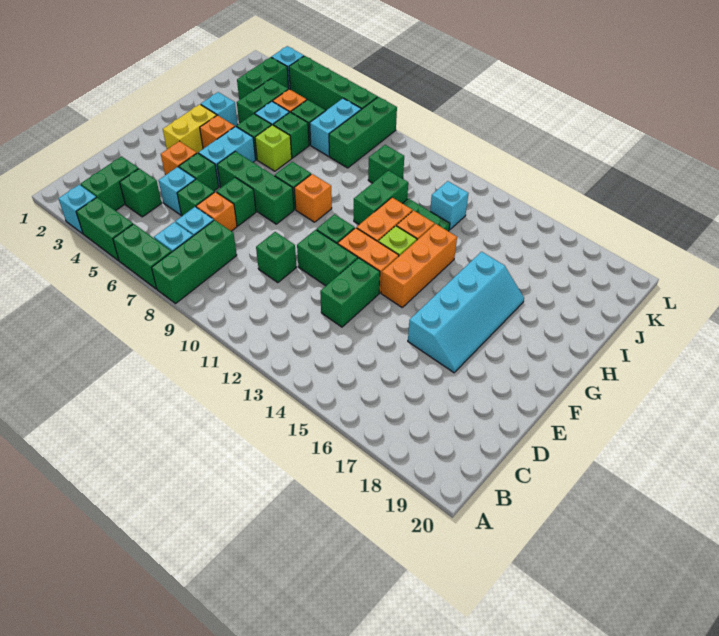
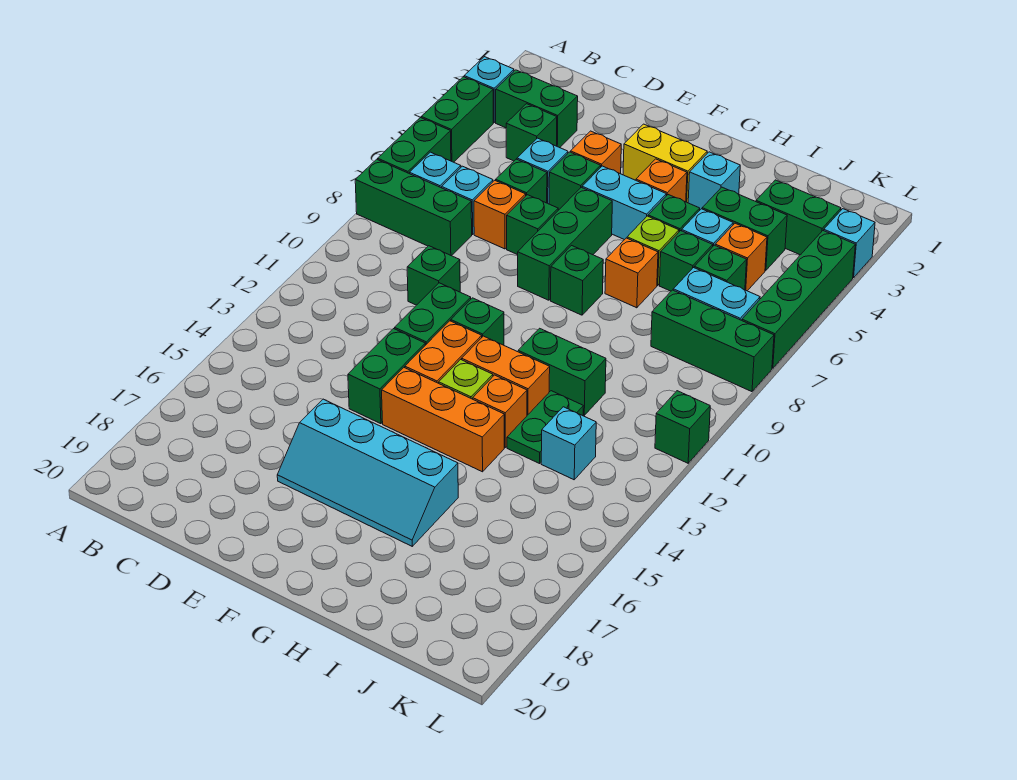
green brick D13:E13 level 1 -> green brick E13:E14 level 1
orange brick G9 level 1 -> orange brick H7 level 1
green brick J10 level 1 -> green brick L11 level 1

